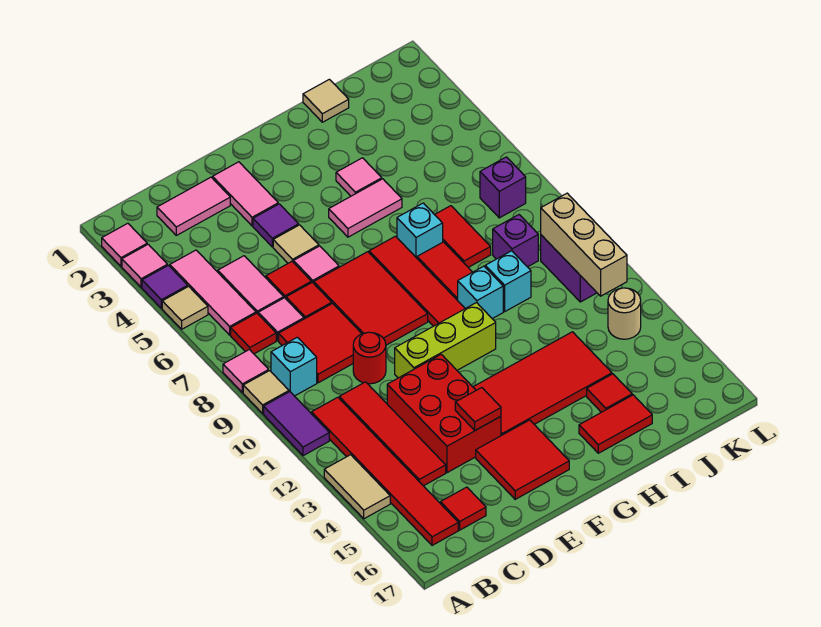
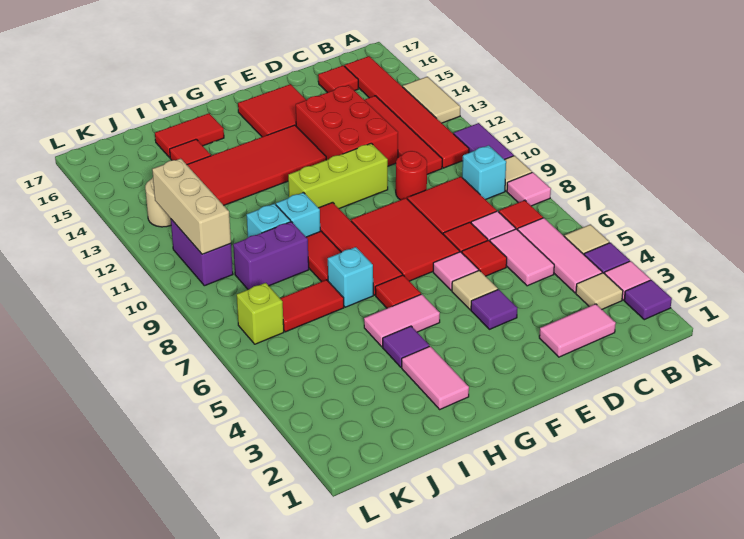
pink tile A2 level 1 -> purple tile A2 level 1
pink tile E2:E3 level 1 -> pink tile H2:H3 level 1
red tile E14 level 2 -> red tile G6 level 1
pink tile H4 level 1 -> purple tile H4 level 1
tan tile I1 level 1 -> tan tile B3 level 1
red tile I7:I8 level 1 -> red tile I7:J7 level 1
purple brick J9 level 1 -> purple brick I9:J9 level 1
purple brick K7 level 1 -> lime brick K7 level 1

